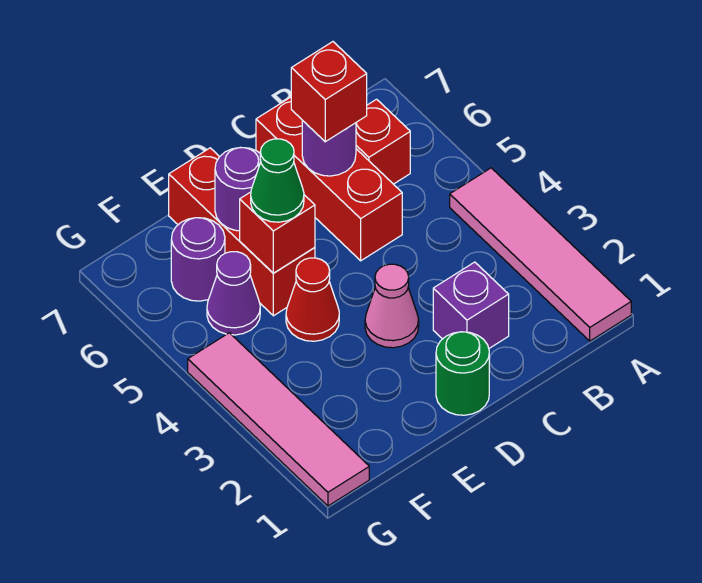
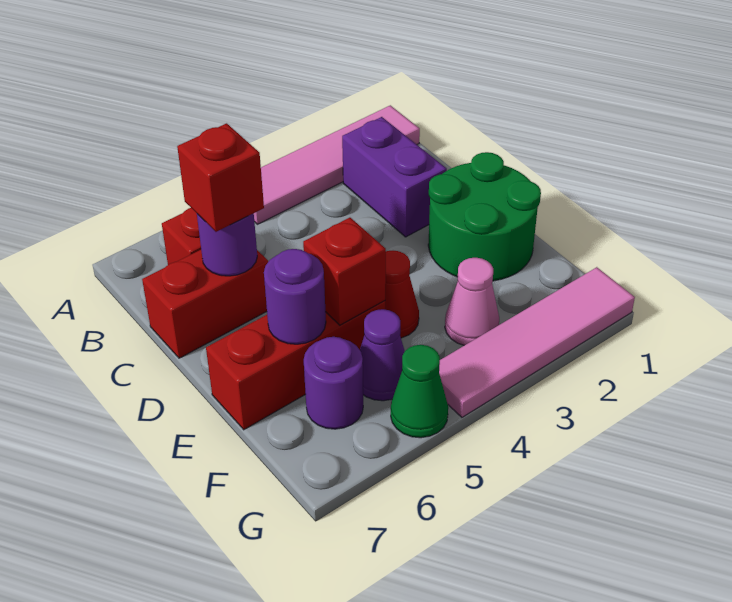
purple brick C2 level 1 -> purple brick B2:C2 level 1
red brick C5:C7 level 1 -> red brick C6:C7 level 1
green round brick D1 level 1 -> green round brick D1:E2 level 1
pink cone D3 level 1 -> pink cone F3 level 1
green cone E5 level 3 -> green cone G5 level 1

